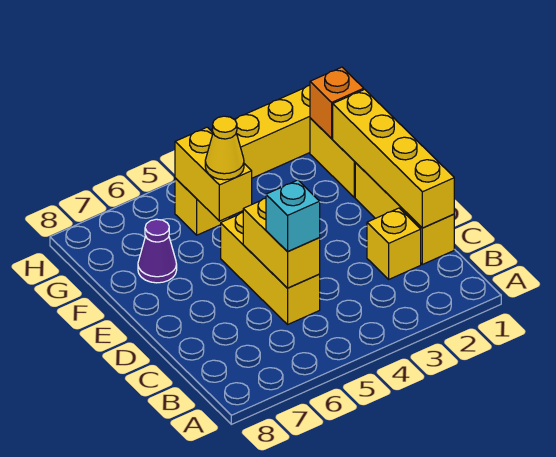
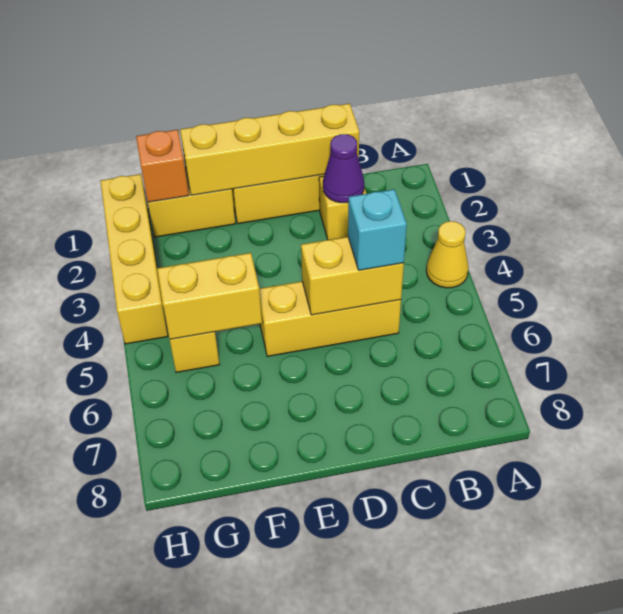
yellow cone F5 level 3 -> yellow cone A4 level 1
purple cone F7 level 1 -> purple cone C2 level 2

